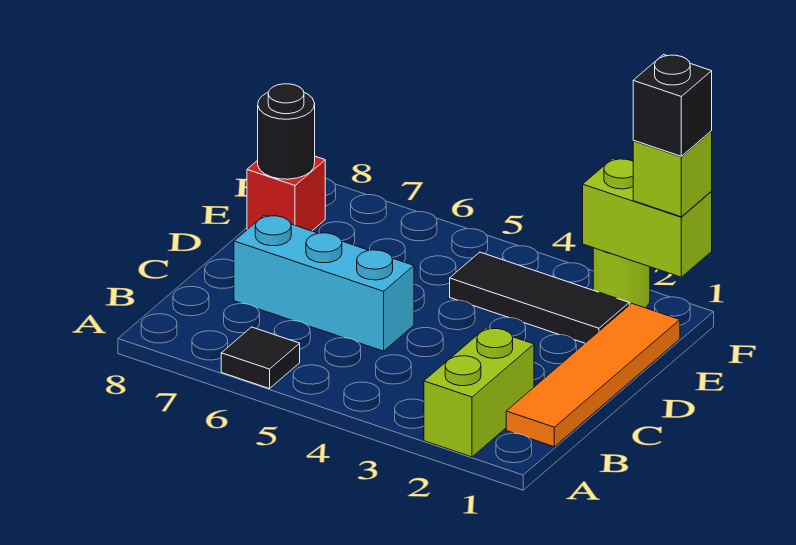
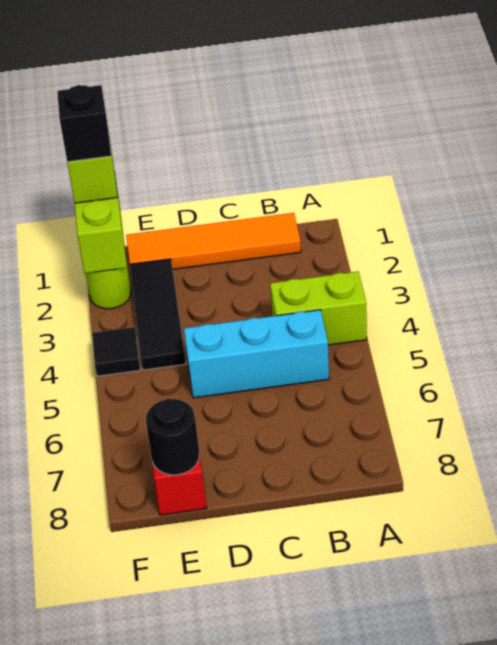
lime brick A2:B2 level 1 -> lime brick A4:B4 level 1
black tile A6 level 1 -> black tile F4 level 1
cyan brick C5:C7 level 1 -> cyan brick B5:D5 level 1

